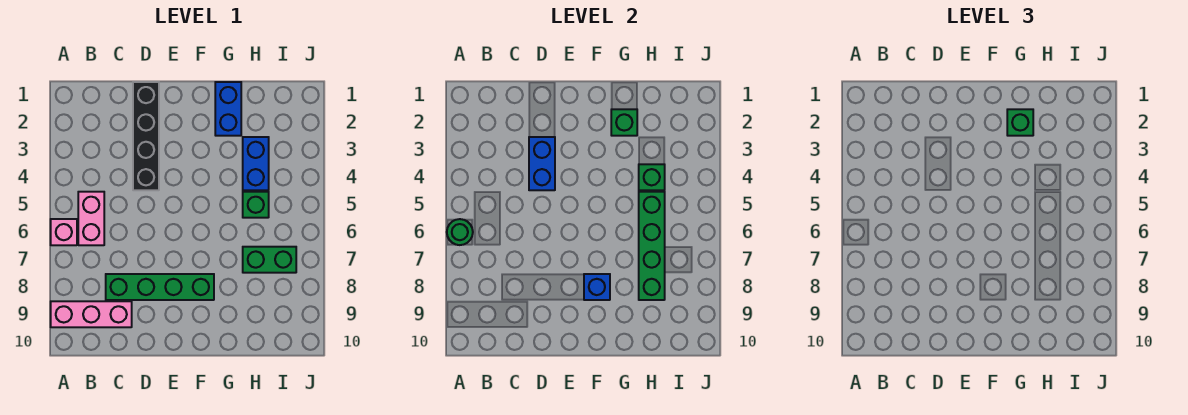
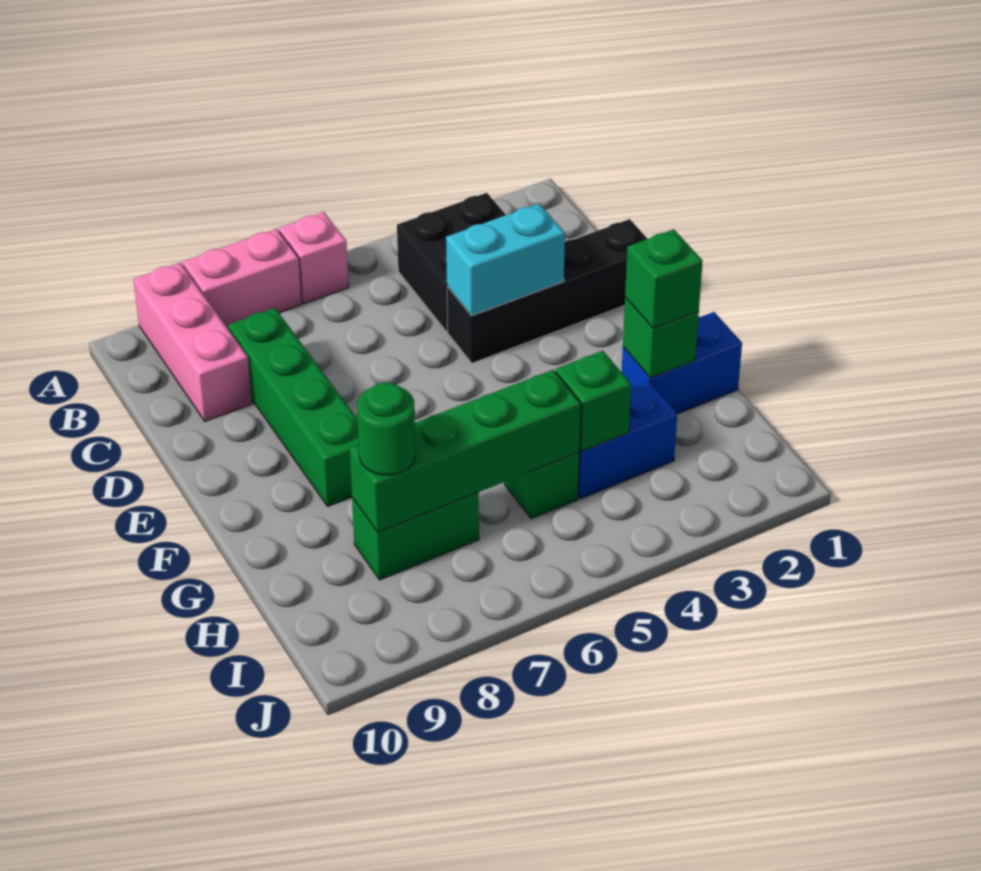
green round brick A6 level 2 -> green round brick H8 level 3
none -> black brick B3:C4 level 1
pink brick B5:B6 level 1 -> pink brick A7:A8 level 1
blue brick D3:D4 level 2 -> cyan brick D3:D4 level 2
blue brick F8 level 2 -> none
green brick H7:I7 level 1 -> green brick H7:H8 level 1

